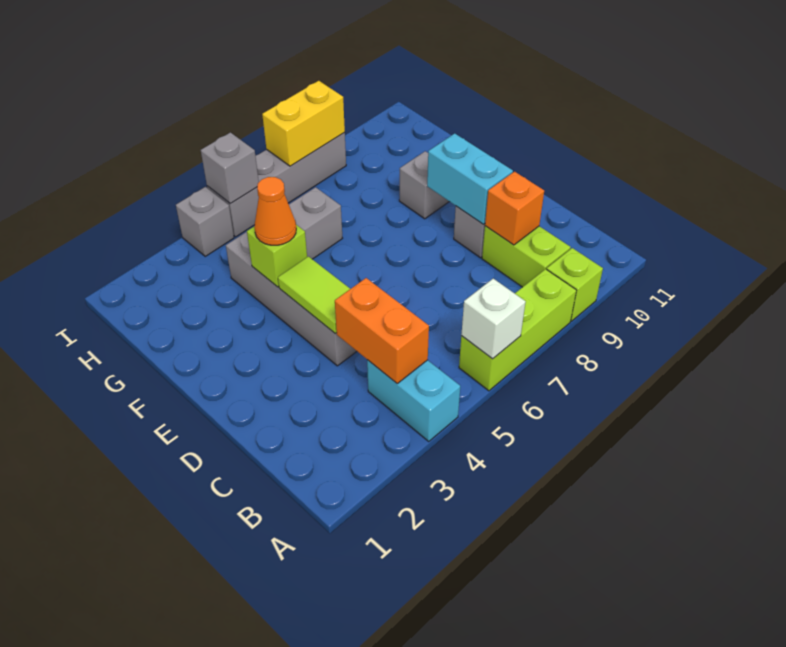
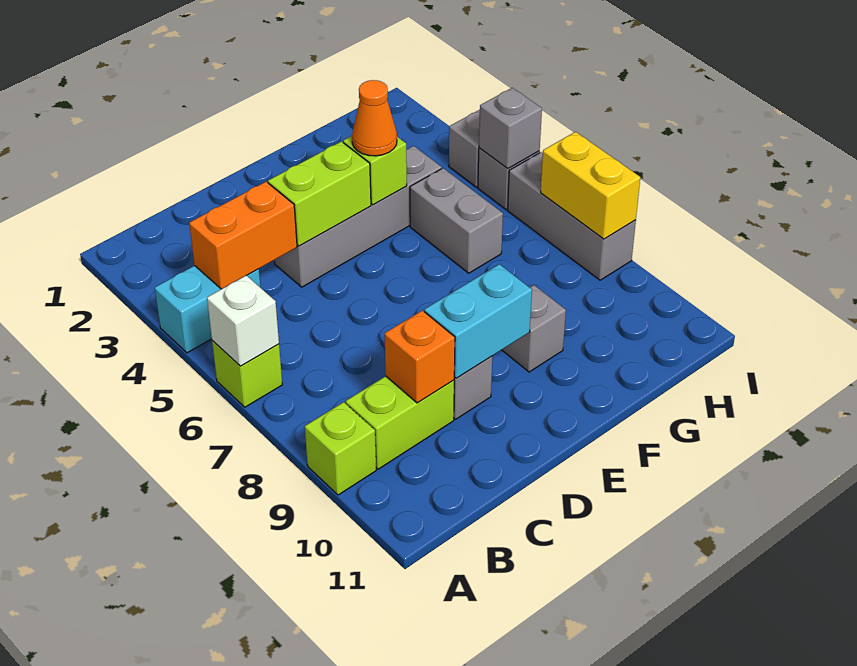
lime brick A6:A8 level 1 -> lime brick A6 level 1
lime tile D4:E4 level 2 -> lime brick D4:E4 level 2

